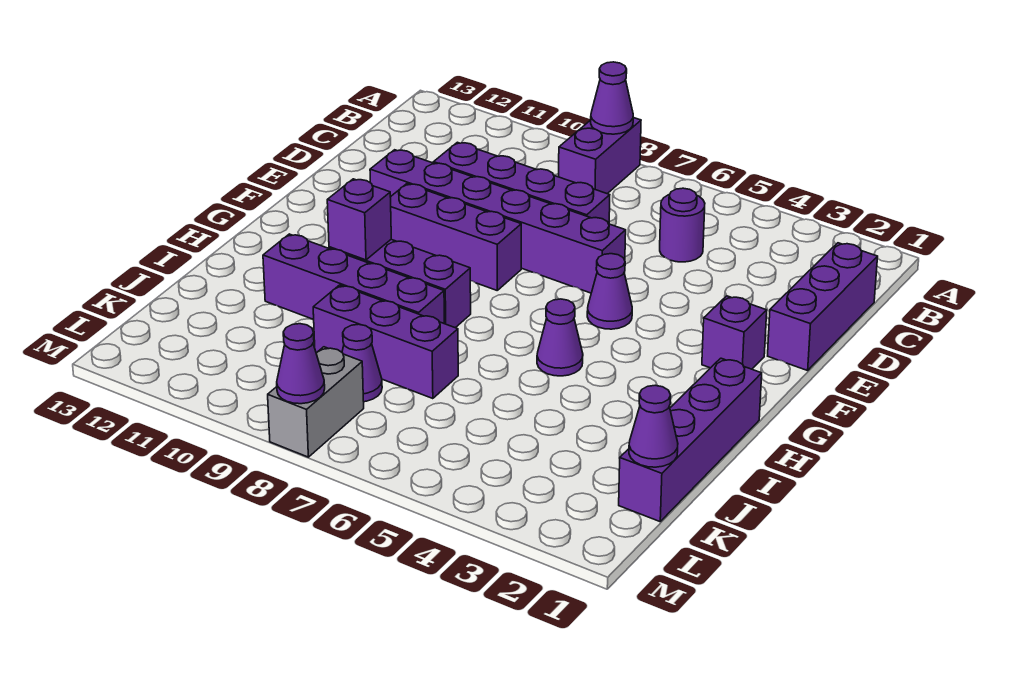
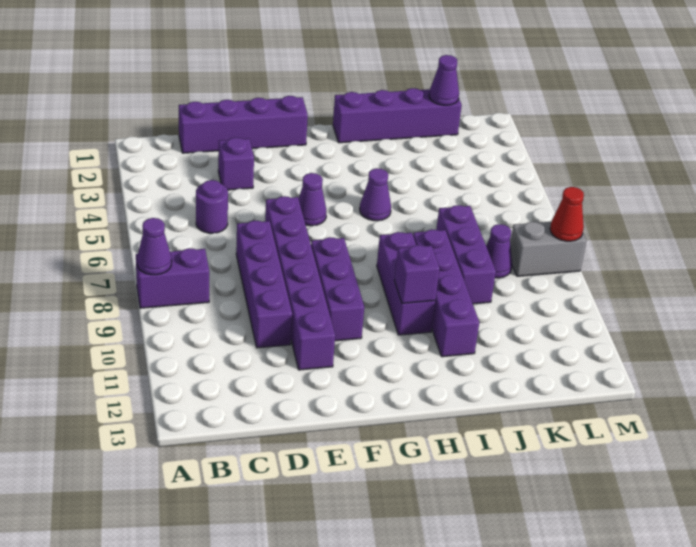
purple brick C1:E1 level 1 -> purple brick C1:F1 level 1
purple brick F2 level 1 -> purple brick D3 level 1
purple cone M8 level 2 -> red cone M8 level 2

